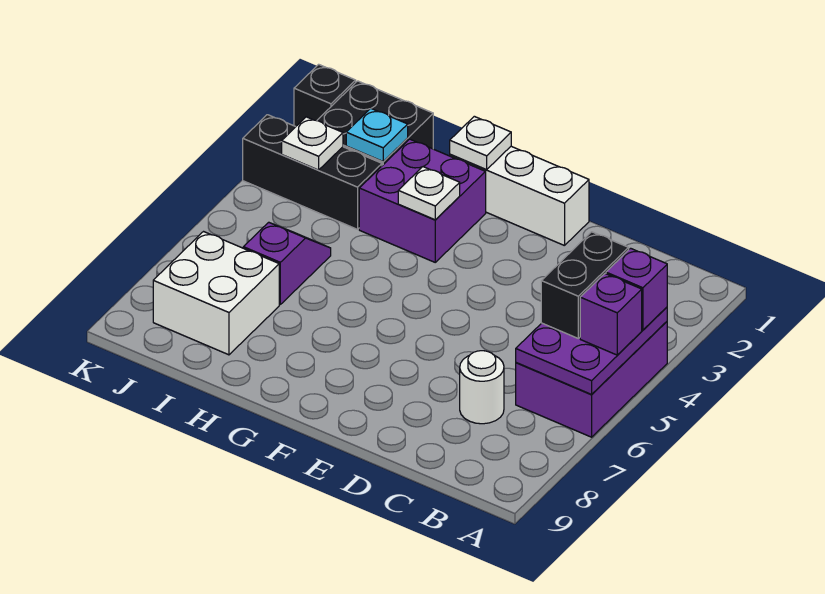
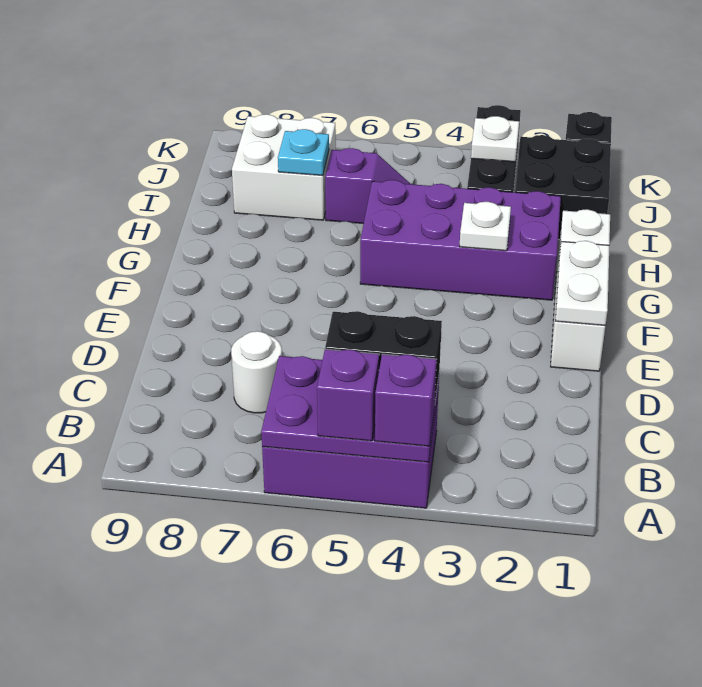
none -> white plate E1:F1 level 2
purple brick G2:H3 level 1 -> purple brick G2:H5 level 1
cyan plate I2 level 2 -> cyan plate I7 level 2

